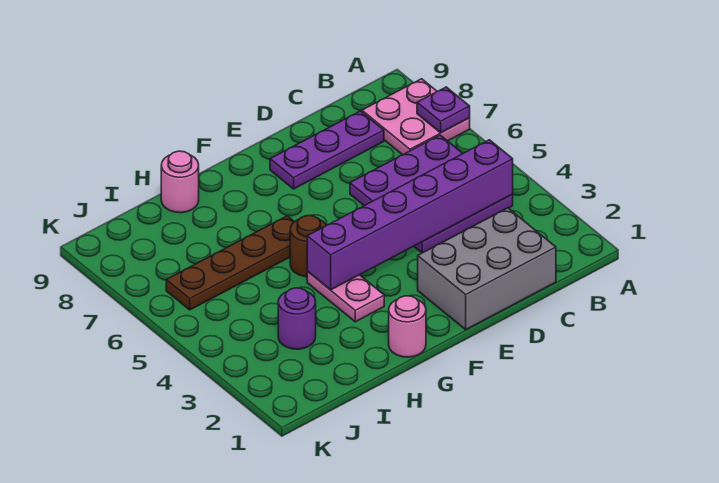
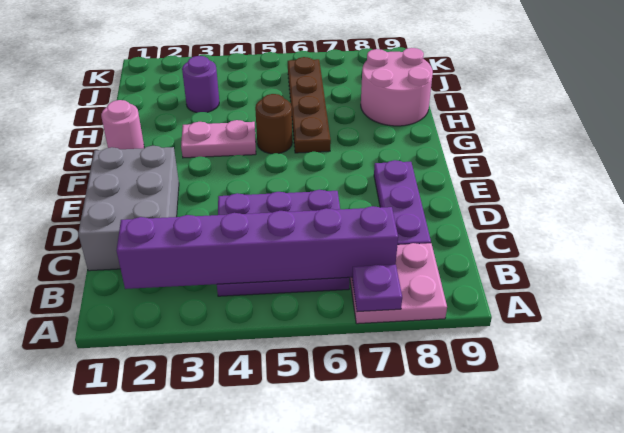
purple brick B4:G4 level 2 -> purple brick B2:B7 level 2
pink round brick H9 level 1 -> pink round brick H8:I9 level 1

